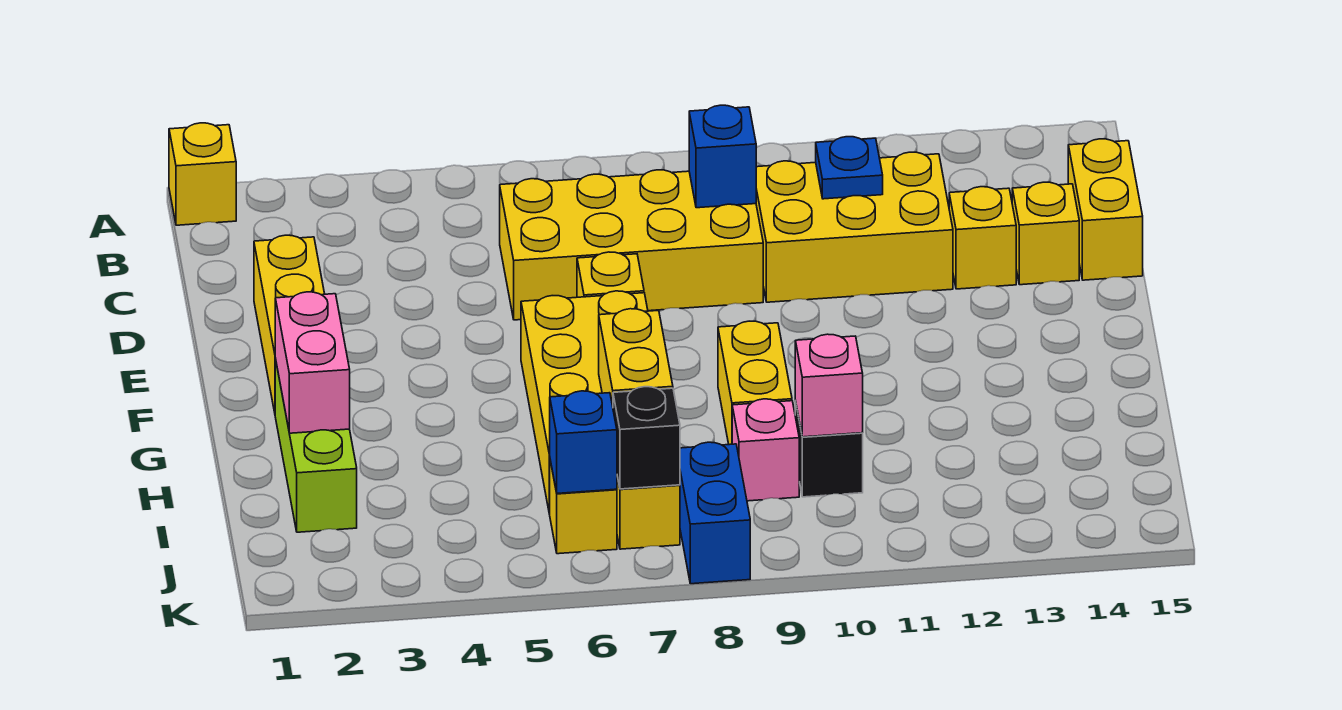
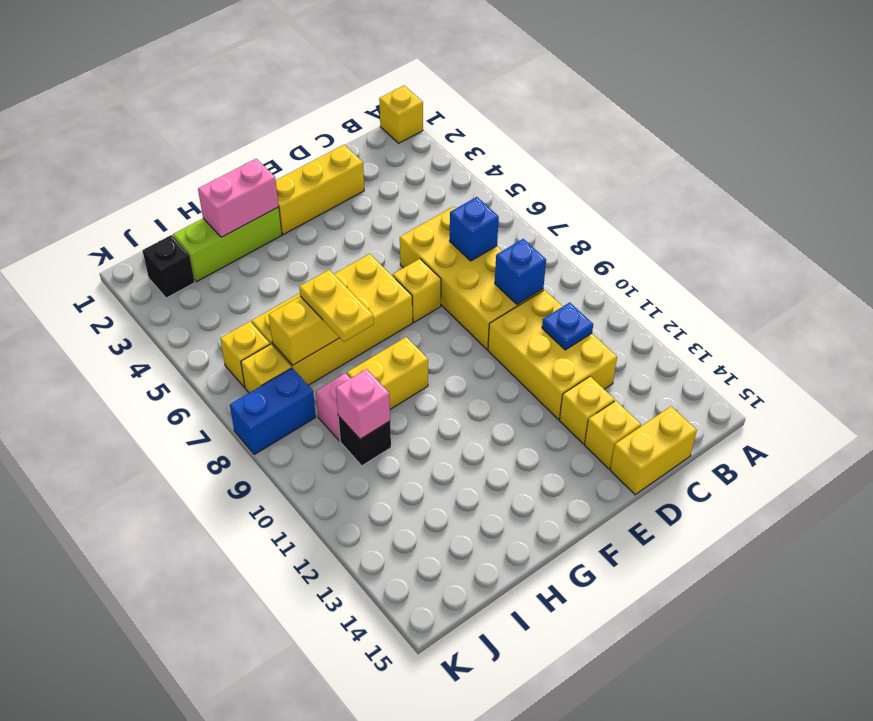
none -> yellow plate H7:H8 level 3
blue brick J6 level 2 -> blue brick C7 level 2
black brick J7 level 2 -> black brick J2 level 1

